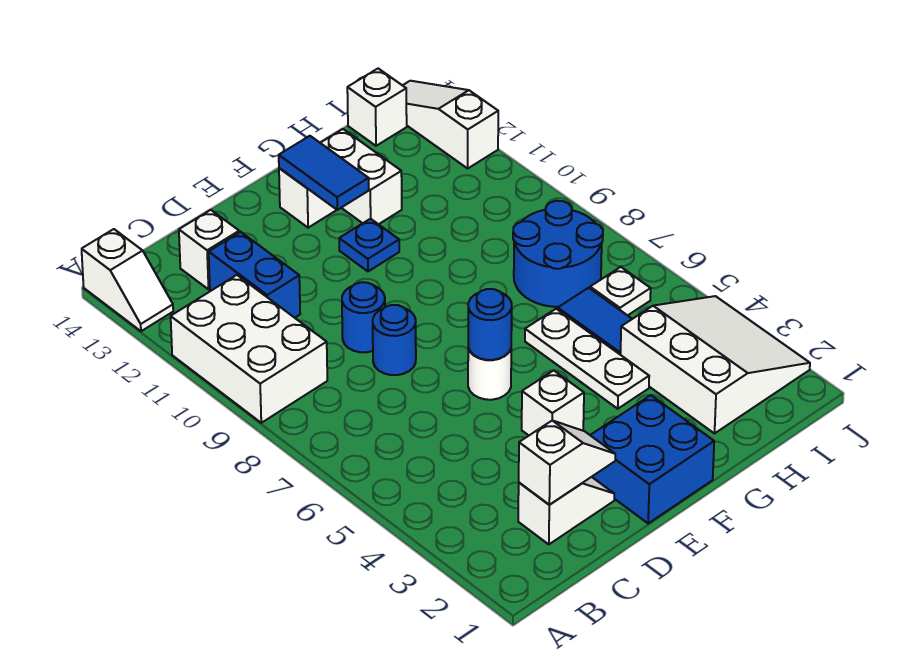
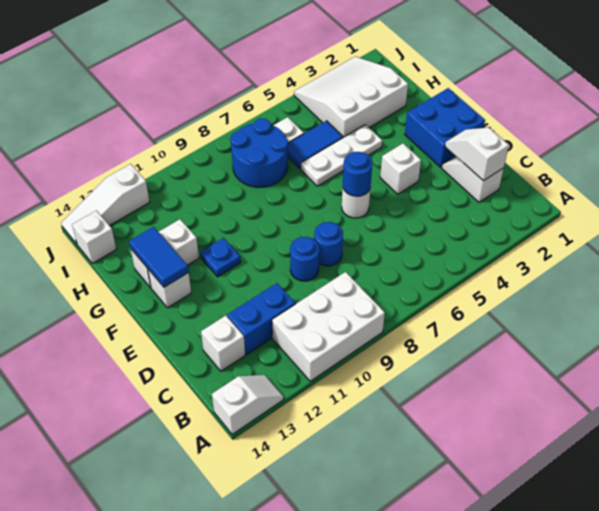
blue tile F12:F13 level 2 -> blue tile F13:G13 level 2

